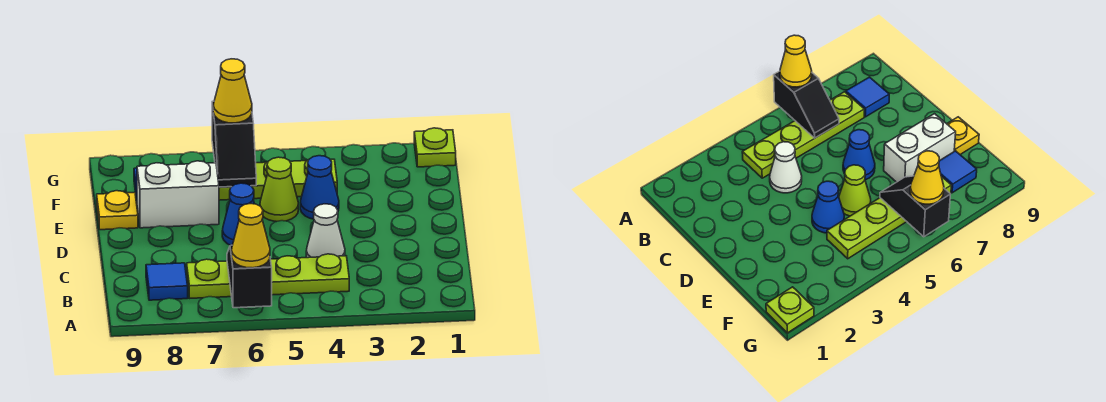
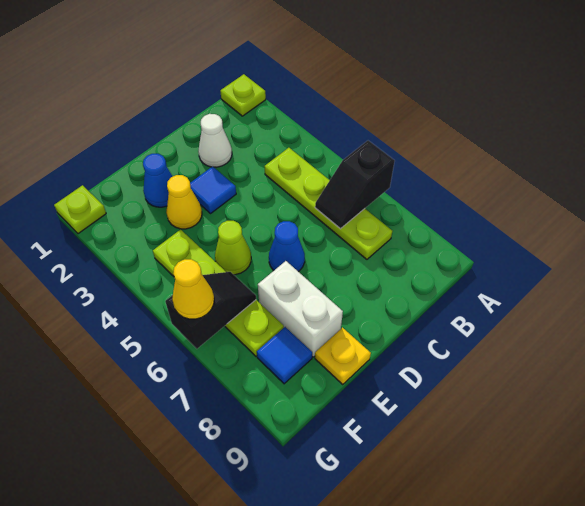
none -> lime plate A1 level 1
yellow cone A6 level 3 -> yellow cone E3 level 1
blue tile B8 level 1 -> blue tile D3 level 1
white cone C4 level 1 -> white cone C2 level 1
blue cone E4 level 1 -> blue cone E2 level 1

